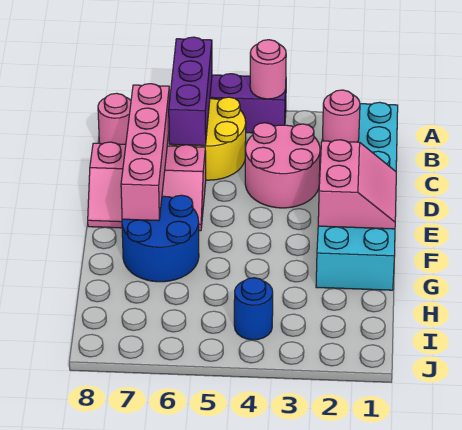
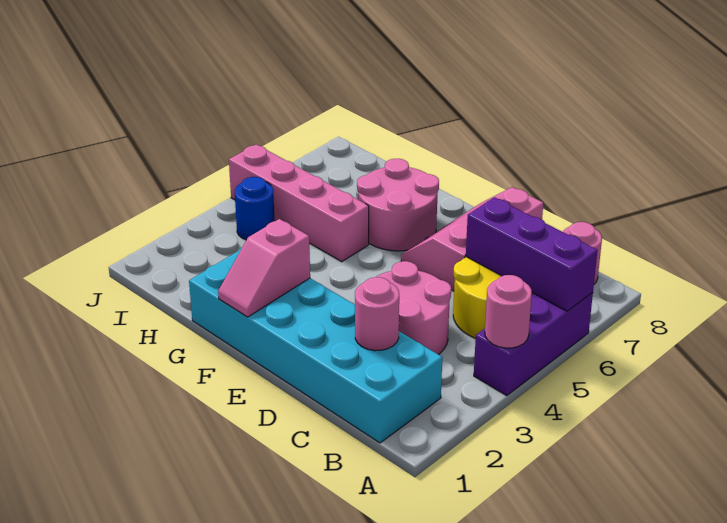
pink brick C7:F7 level 2 -> pink brick G5:J5 level 1
pink slope E1:F2 level 2 top 2 -> pink slope F1:F2 level 2 top 2
blue round brick F6:G7 level 1 -> pink round brick F6:G7 level 1

